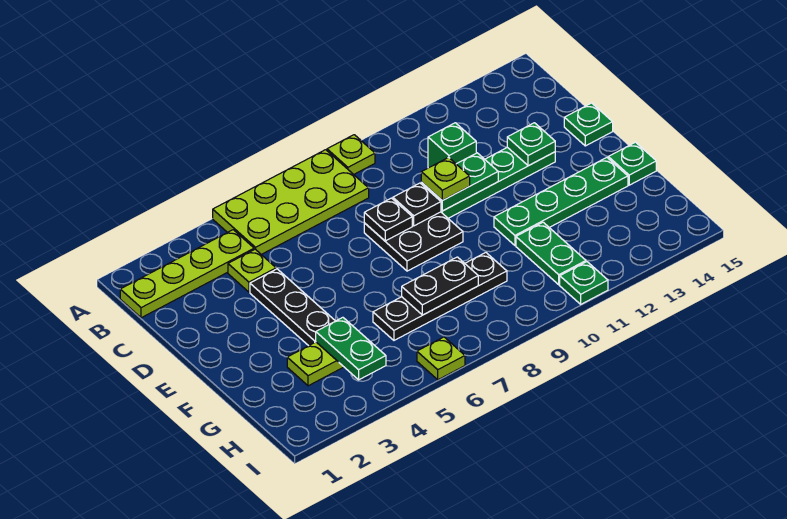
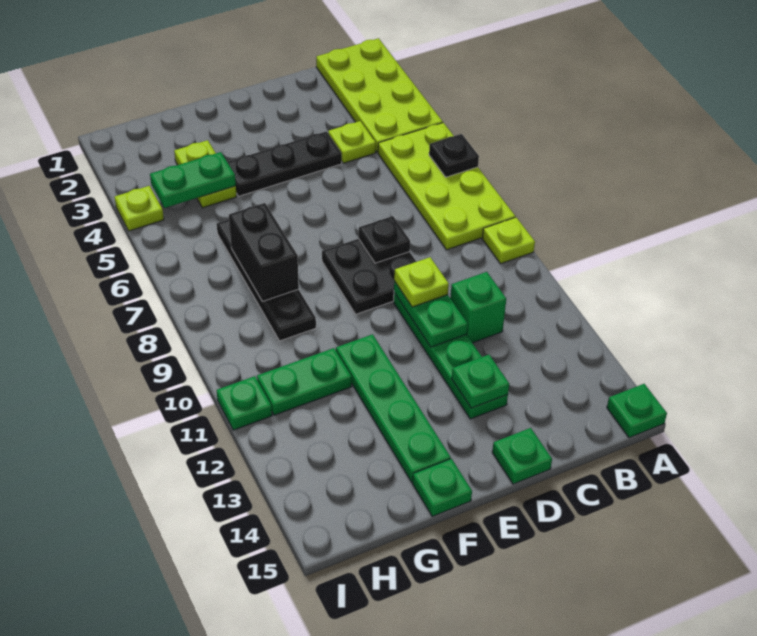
none -> green plate A15 level 1
lime plate B1:B4 level 1 -> lime plate A1:B4 level 1
black plate D9 level 2 -> black plate A6 level 2
black plate G7:G8 level 2 -> black brick G7:G8 level 2
lime plate I6 level 1 -> lime plate I4 level 1

